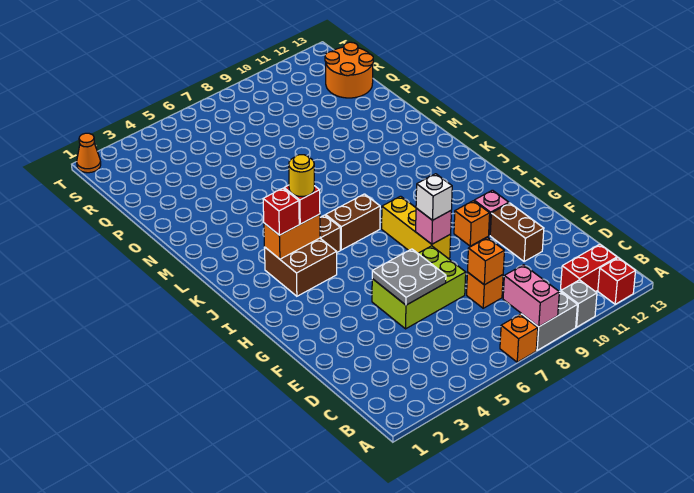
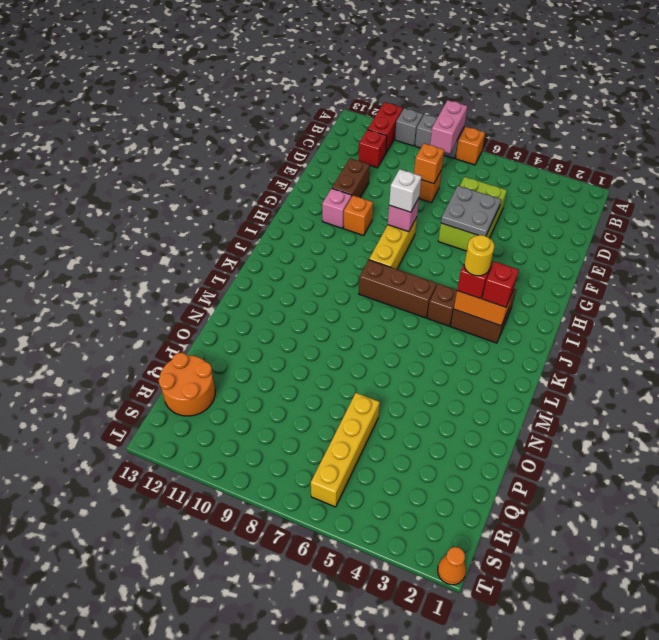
red brick A12 level 1 -> red brick C11 level 1
red brick B11:B12 level 1 -> red brick A11:B11 level 1
lime brick E5:F7 level 1 -> lime brick D5:F6 level 1
brown brick J6:J7 level 1 -> brown brick J6:J8 level 1
none -> yellow brick P6:S6 level 1

